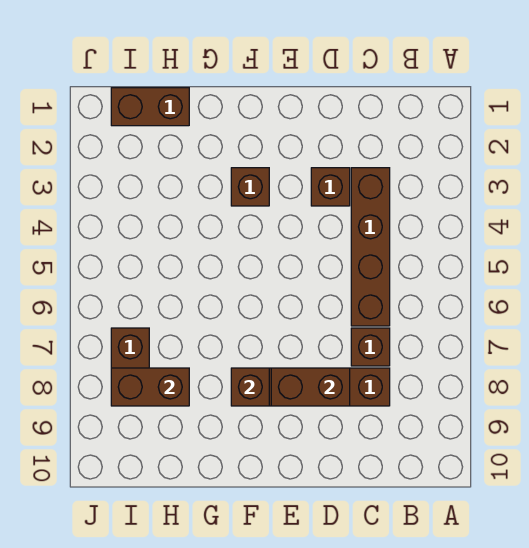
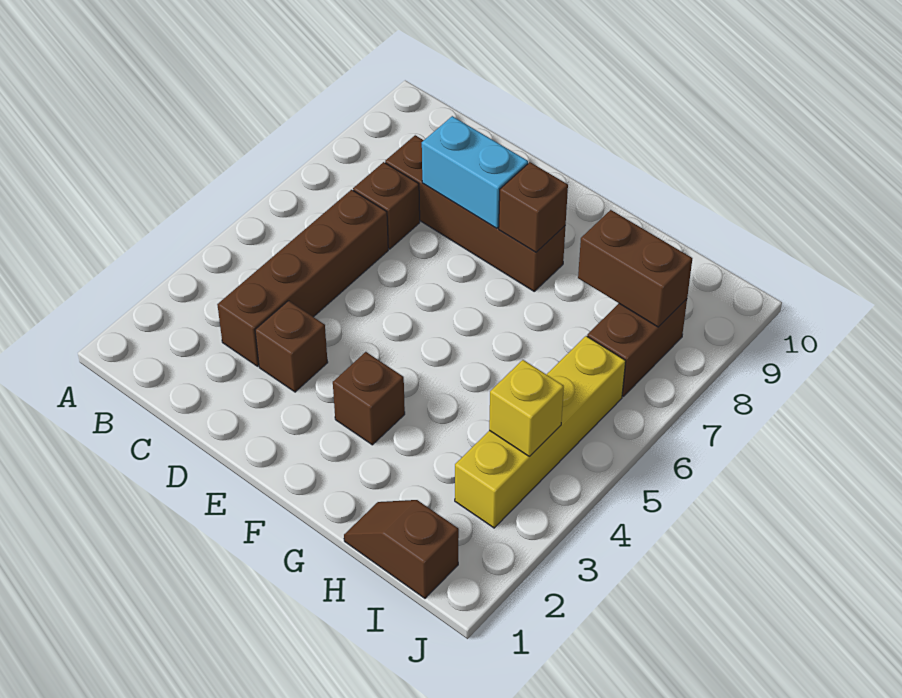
brown brick D8:E8 level 2 -> cyan brick D8:E8 level 2
brown brick H1:I1 level 1 -> brown slope H1:I1 level 1 top I
none -> yellow brick I3:I6 level 1
none -> yellow brick I4 level 2

